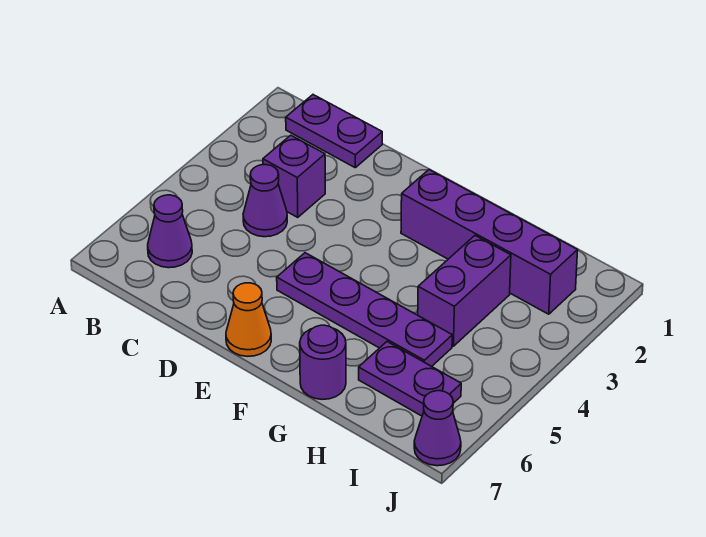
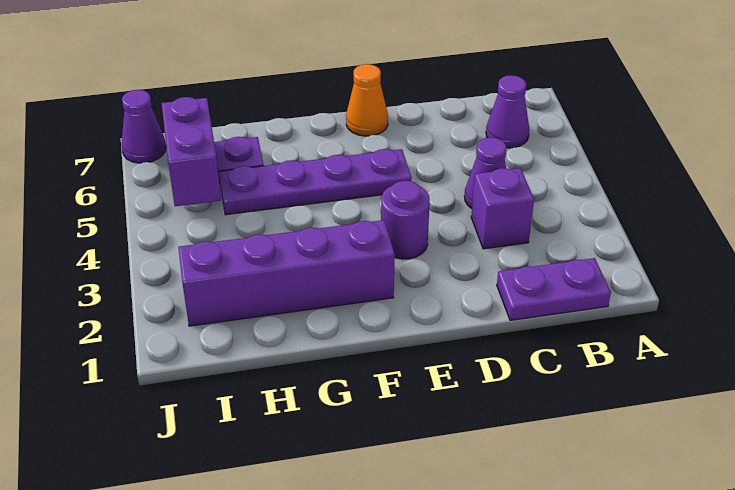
purple round brick G7 level 1 -> purple round brick E3 level 1
purple brick H3:H4 level 1 -> purple brick I5:I6 level 2

